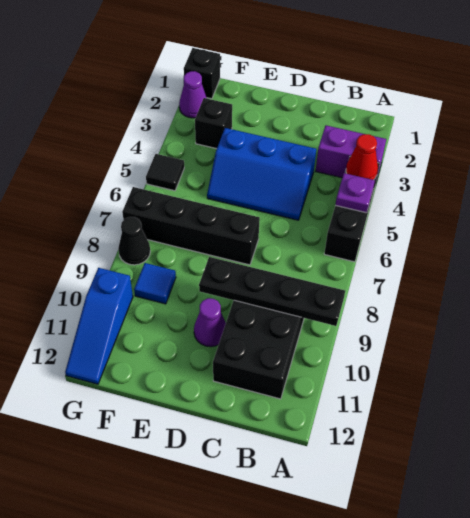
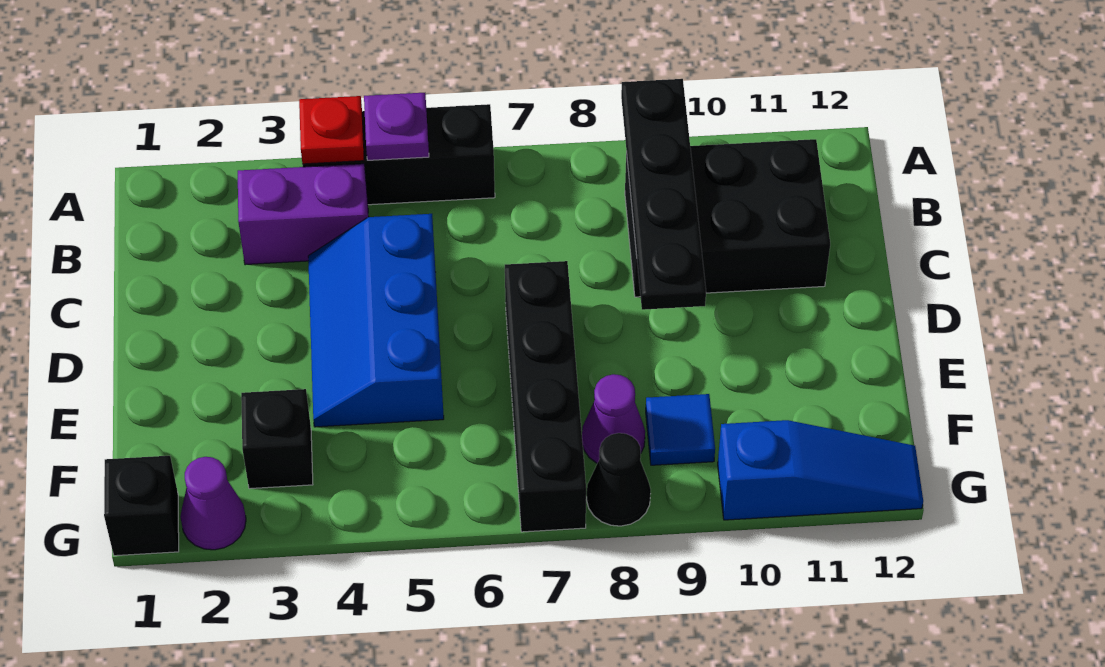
purple brick A3:B3 level 1 -> purple brick B3:B4 level 1
red cone A4 level 2 -> red plate A4 level 2
blue slope C4:E5 level 1 top 4 -> blue slope C4:E5 level 1 top 5
purple cone D10 level 1 -> purple cone F8 level 1
black tile G5 level 1 -> none

